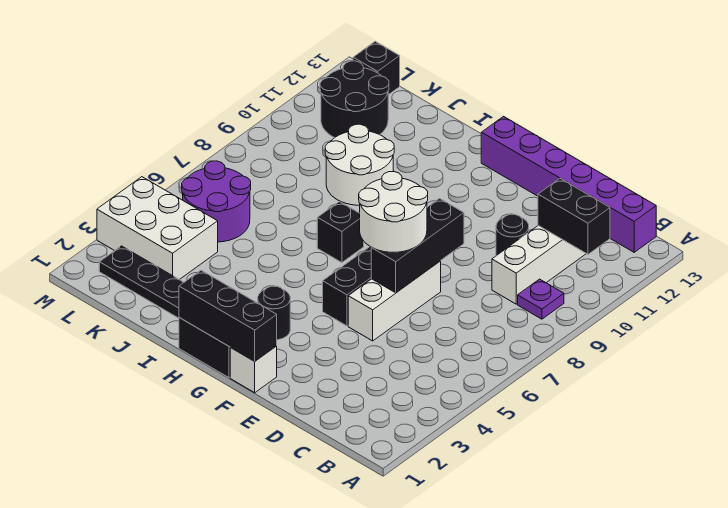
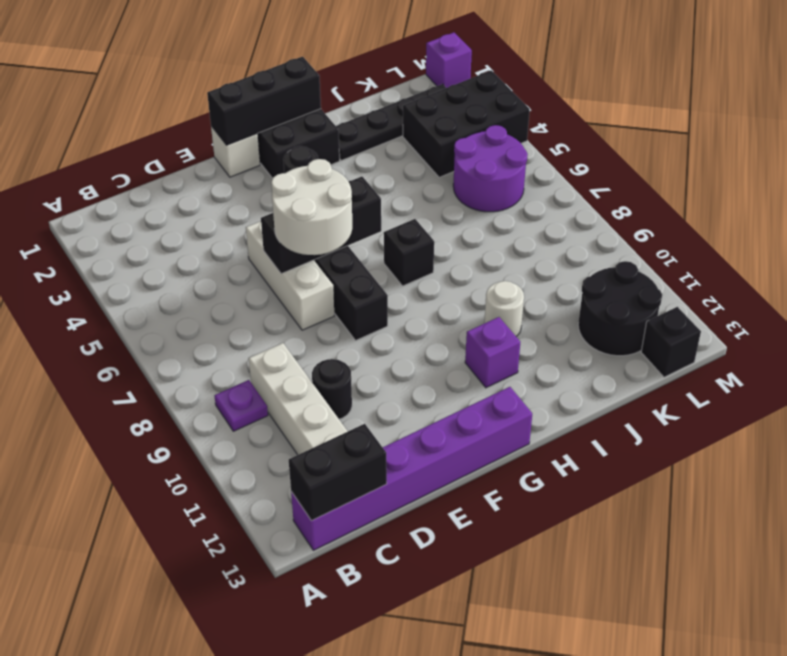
black brick B11:C11 level 2 -> black brick B13:C13 level 2
black brick E6:E8 level 2 -> black brick E6:G6 level 2
none -> purple brick H11 level 1
white round brick I9:J10 level 1 -> white round brick I10 level 1
white brick K3:M4 level 1 -> black brick K3:M4 level 1
none -> purple brick M1 level 1

